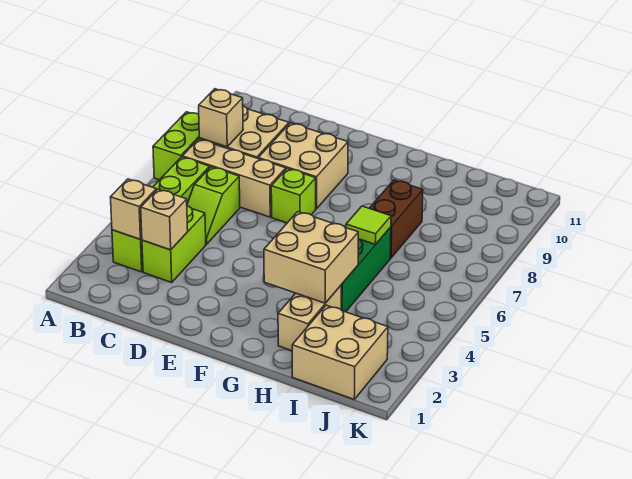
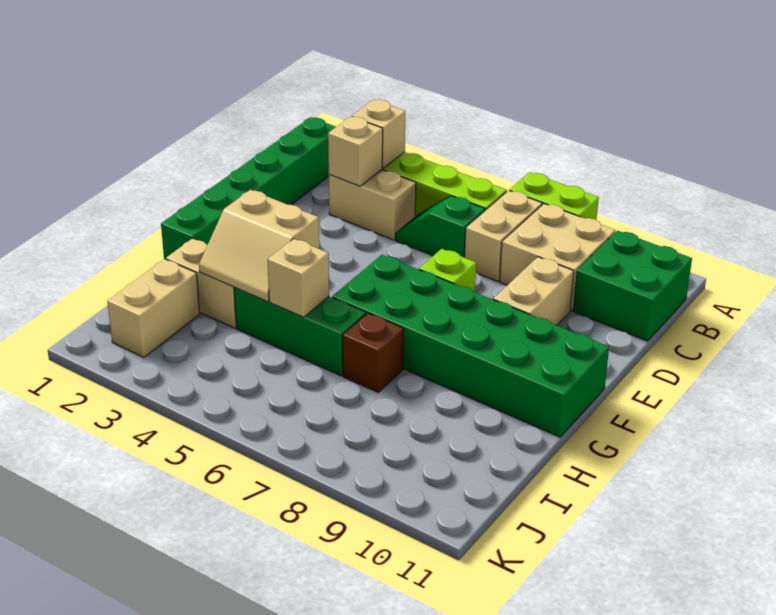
none -> green brick B1:G1 level 1
tan brick B7:D7 level 1 -> tan brick B7:C7 level 1
tan brick B8 level 2 -> tan brick H5 level 2
none -> green brick B10:C11 level 1
lime brick C3:C4 level 1 -> tan brick C3:C4 level 1
lime slope C5:C6 level 1 top 6 -> green slope C5:C6 level 1 top 6
tan brick D8:E9 level 1 -> tan brick D9:E9 level 1
none -> green brick F6:G11 level 1
tan brick G3:H4 level 2 -> tan slope G3:H4 level 2 top G
lime tile H6 level 2 -> none
brown brick H7:H8 level 1 -> brown brick H7 level 1
tan brick I1:J2 level 1 -> tan brick I2:J2 level 1

